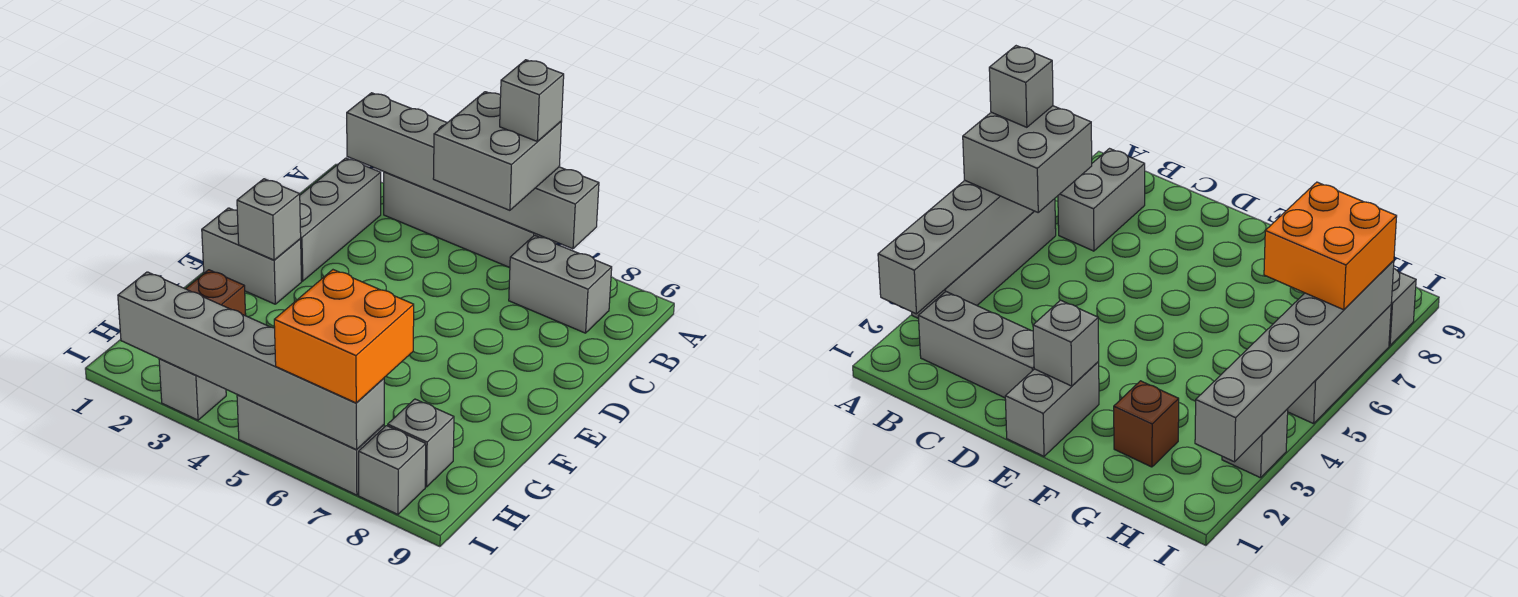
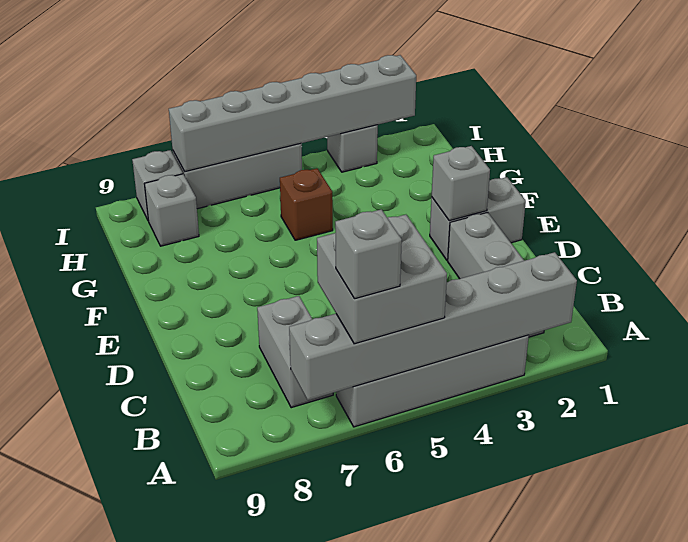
grey brick B7:B8 level 1 -> grey brick B7:C7 level 1
brown brick G2 level 1 -> brown brick G5 level 1
orange brick H6:I7 level 3 -> none

